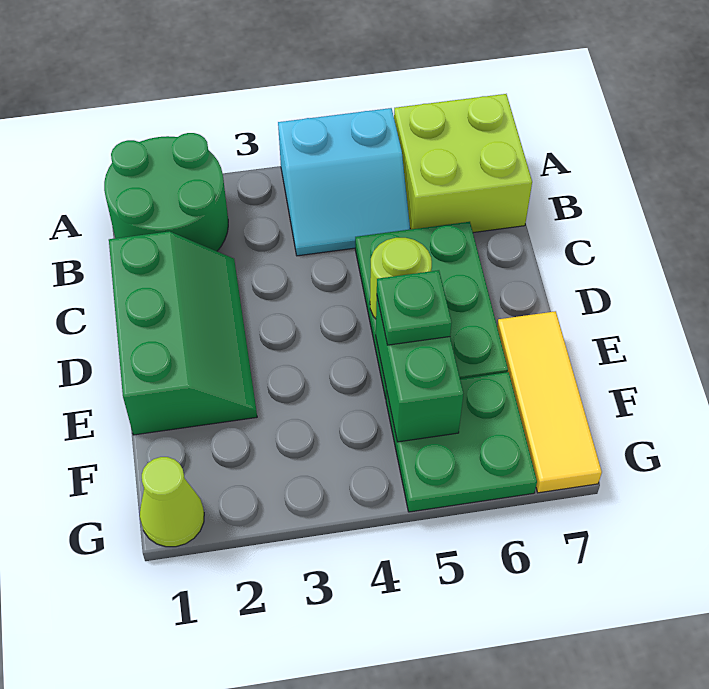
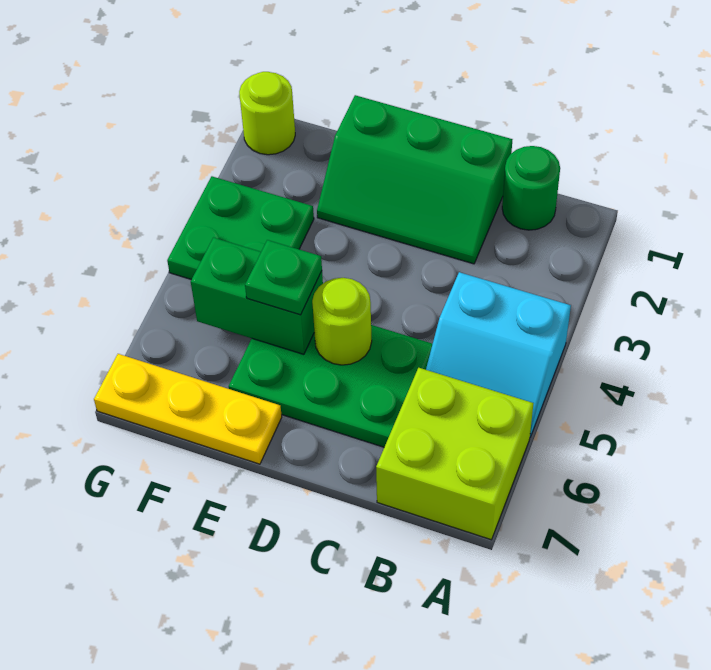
green round brick A1:B2 level 1 -> green round brick B1 level 1
cyan slope A4:B5 level 1 top A -> cyan slope A4:B5 level 1 top 4
yellow tile E7:G7 level 1 -> yellow plate E7:G7 level 1
green plate F5:G6 level 1 -> green plate F3:G4 level 1
lime cone G1 level 1 -> lime round brick G1 level 1

